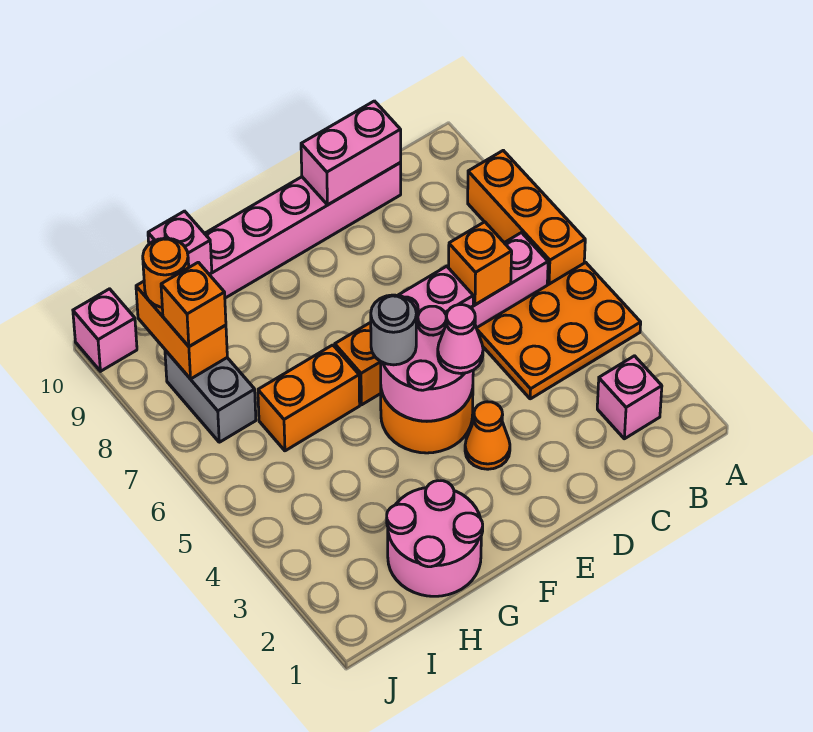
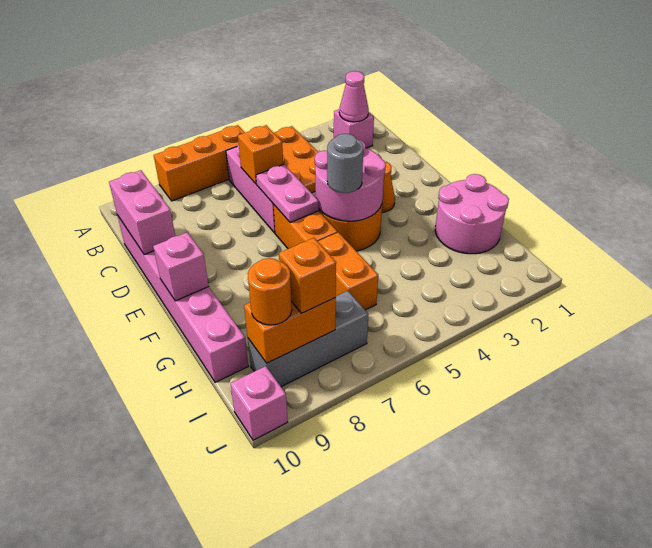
pink cone E4 level 3 -> pink cone B2 level 2
pink brick H10 level 2 -> pink brick F10 level 2
grey brick I7:I8 level 1 -> grey brick I7:I9 level 1

